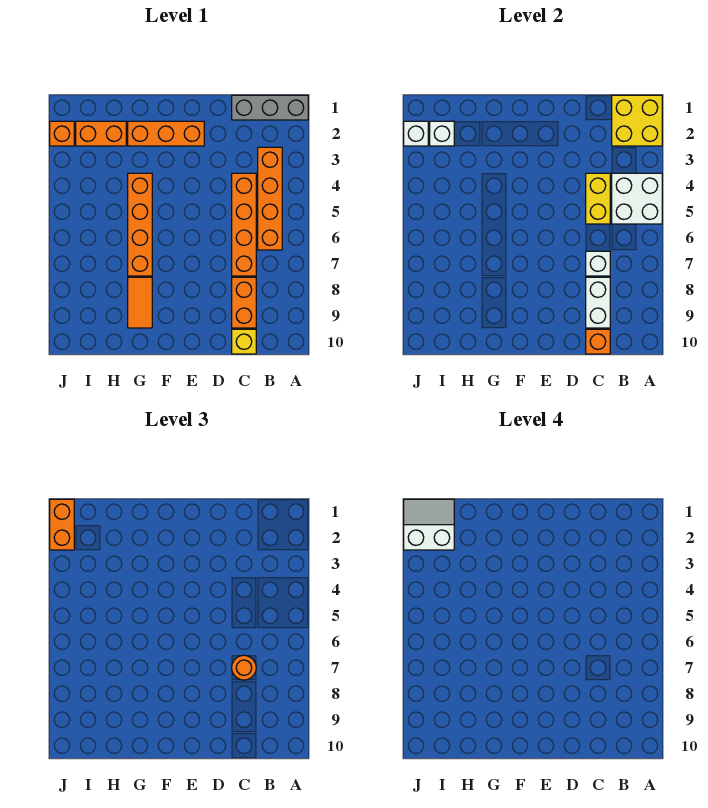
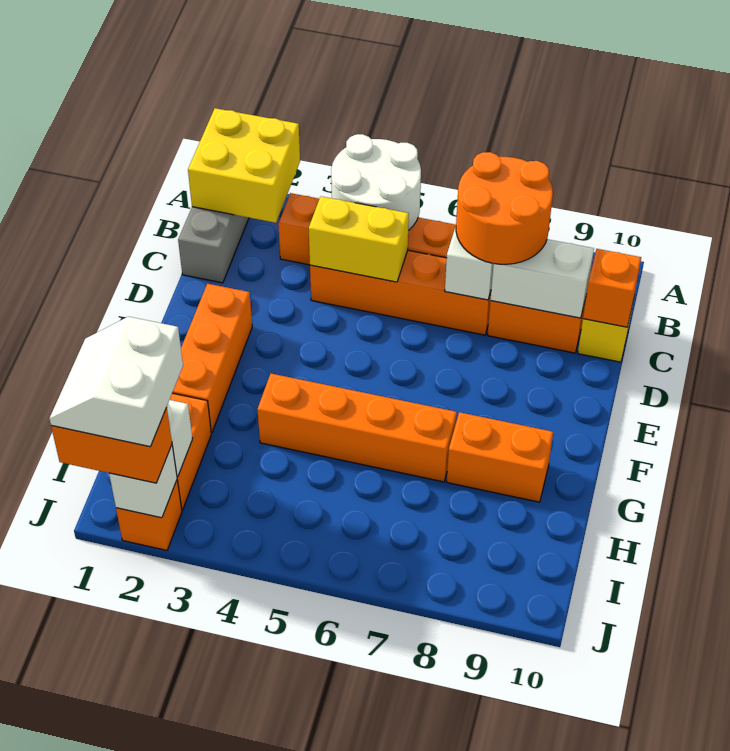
white brick A4:B5 level 2 -> white round brick A4:B5 level 2
orange round brick C7 level 3 -> orange round brick B7:C8 level 3
orange tile G8:G9 level 1 -> orange brick G8:G9 level 1

